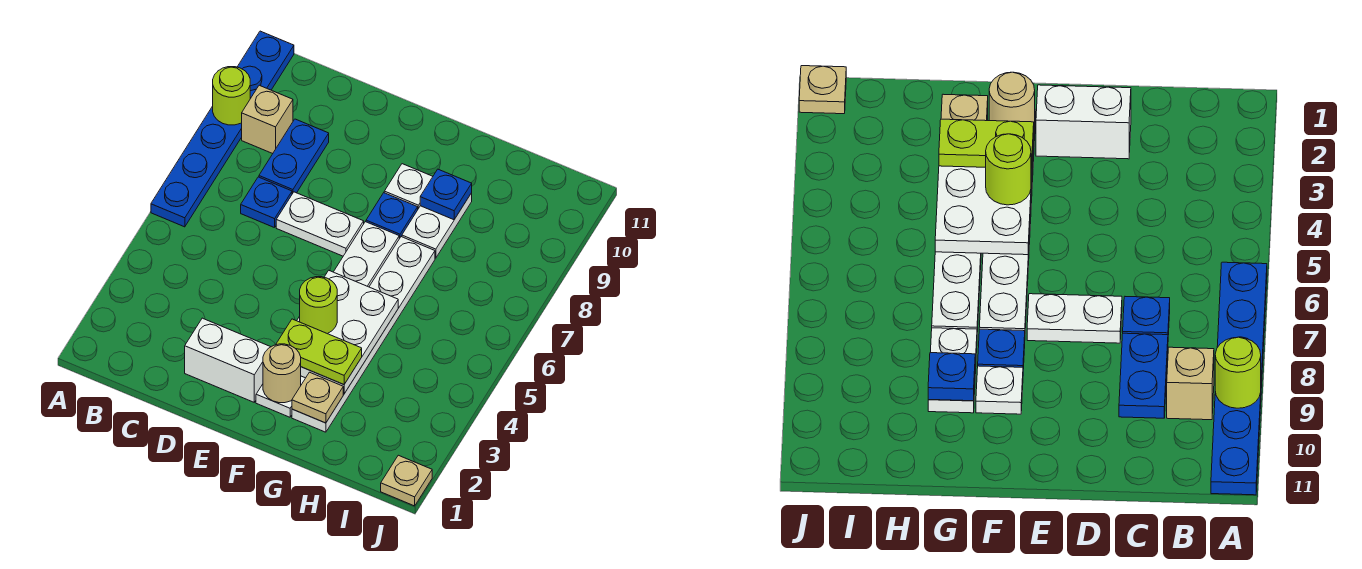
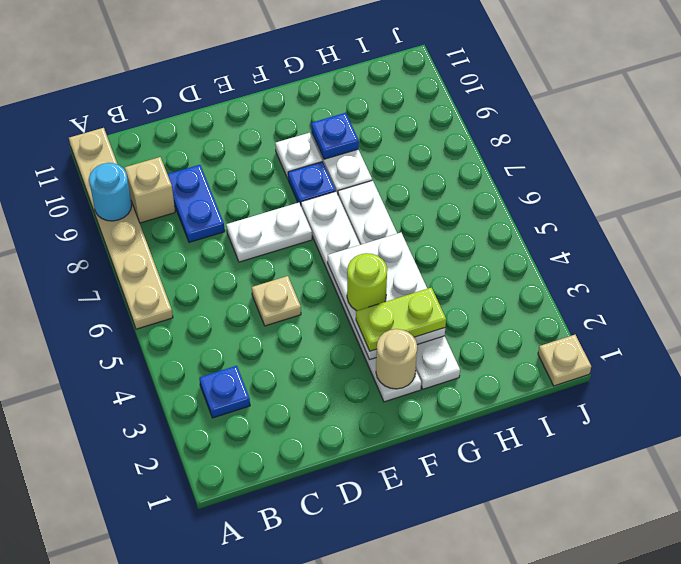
blue plate A6:A11 level 1 -> tan plate A6:A11 level 1
lime round brick A9 level 2 -> cyan round brick A9 level 2
blue plate C7 level 1 -> blue plate B3 level 1
white brick D2:E2 level 1 -> none
tan plate G2 level 2 -> tan plate D5 level 1

